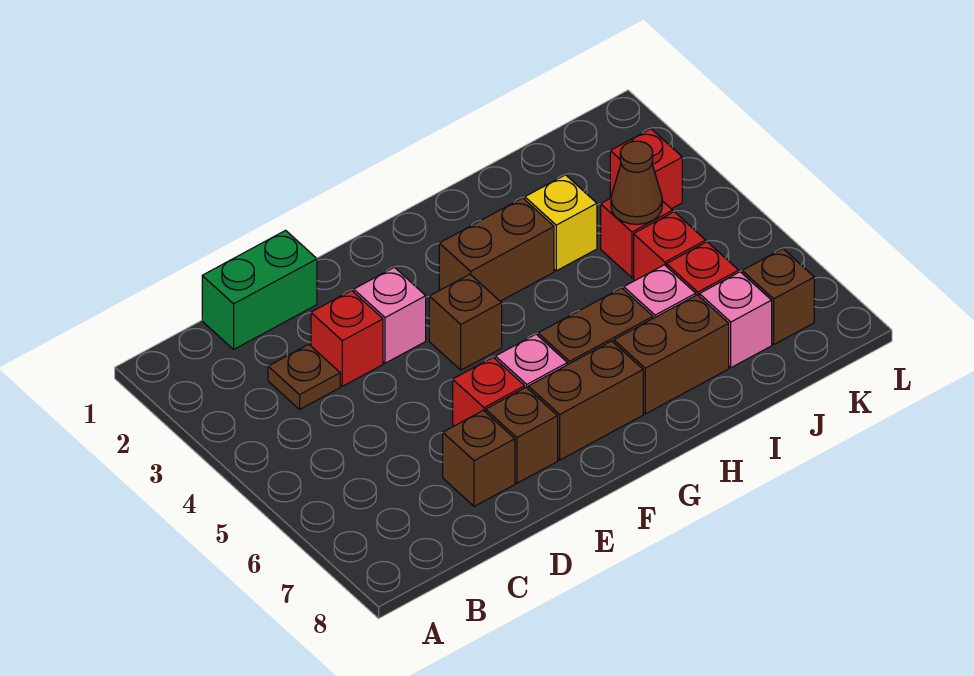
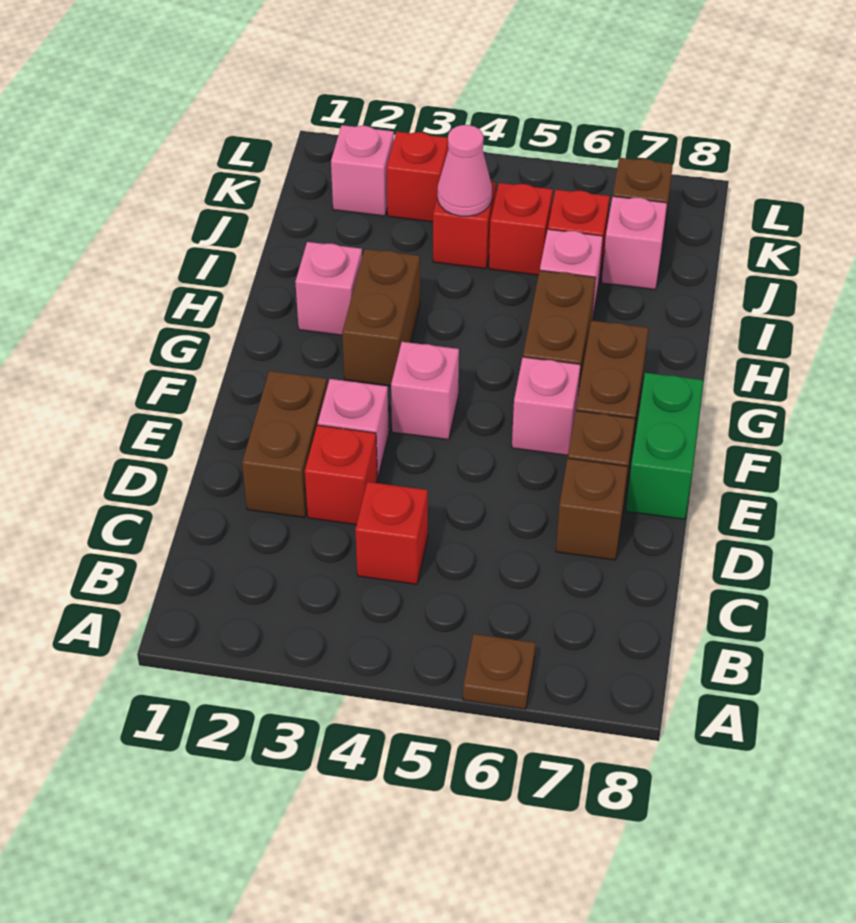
green brick C1:D1 level 1 -> green brick E8:F8 level 1
brown plate C3 level 1 -> brown plate A6 level 1
red brick E6 level 1 -> red brick C4 level 1
brown brick F4 level 1 -> pink brick F4 level 1
none -> pink brick H2 level 1
brown brick H7:I7 level 1 -> brown brick D2:E2 level 1
yellow brick I3 level 1 -> none
brown cone J4 level 2 -> pink cone J4 level 2
none -> pink brick K2 level 1

